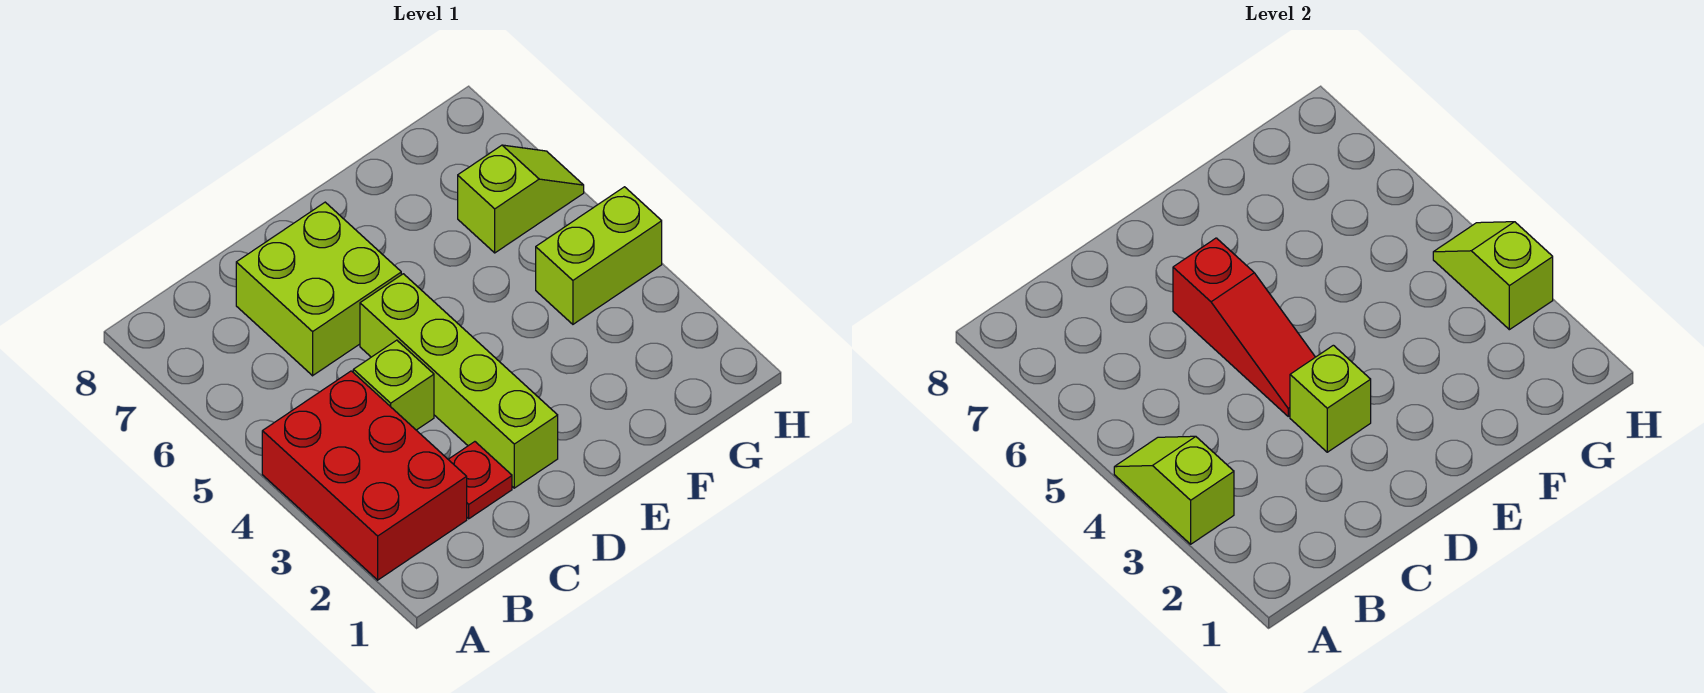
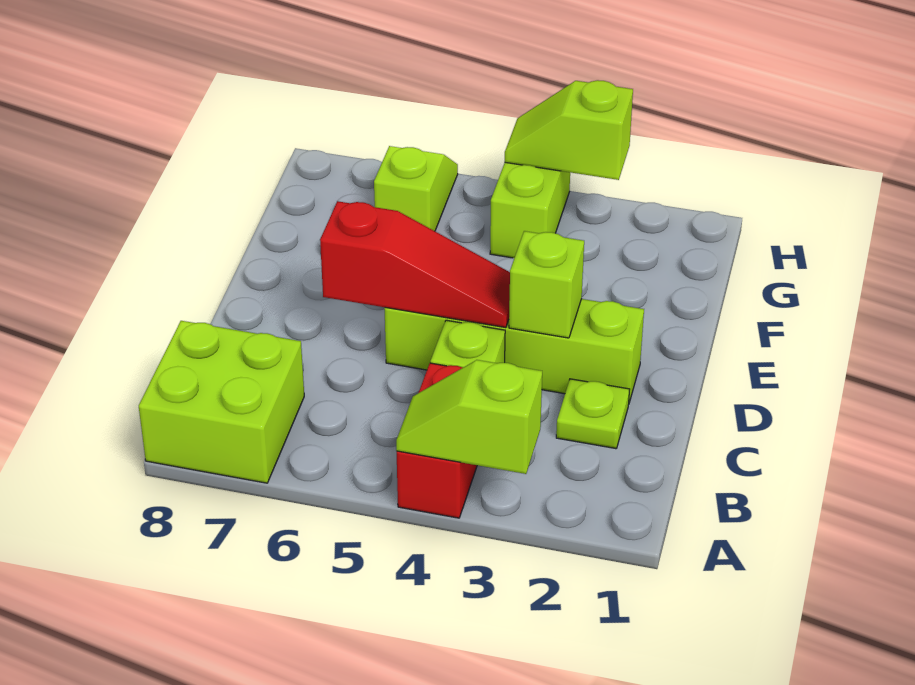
red brick A2:B4 level 1 -> red brick A4:B4 level 1
red plate C2 level 1 -> lime plate C2 level 1
lime brick C6:D7 level 1 -> lime brick A7:B8 level 1

